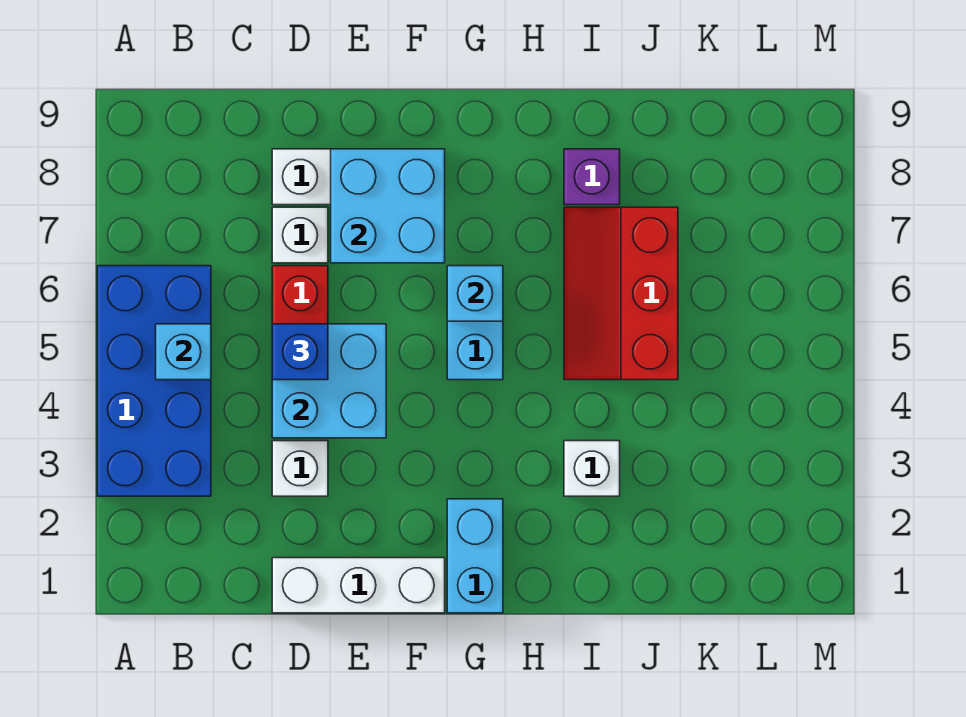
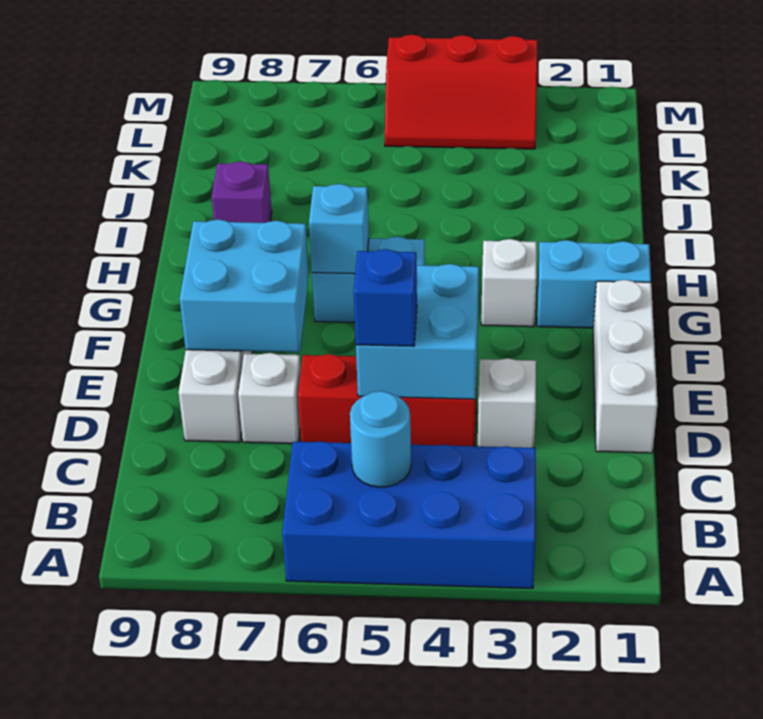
cyan brick B5 level 2 -> cyan round brick B5 level 2
white brick I3 level 1 -> white brick G3 level 1
red slope I5:J7 level 1 top J -> red slope L3:M5 level 1 top M

